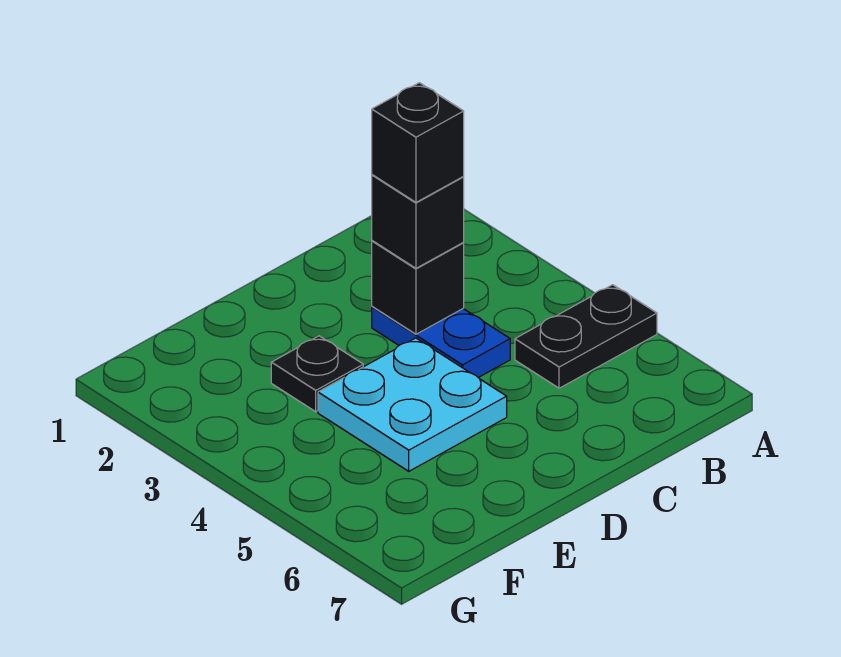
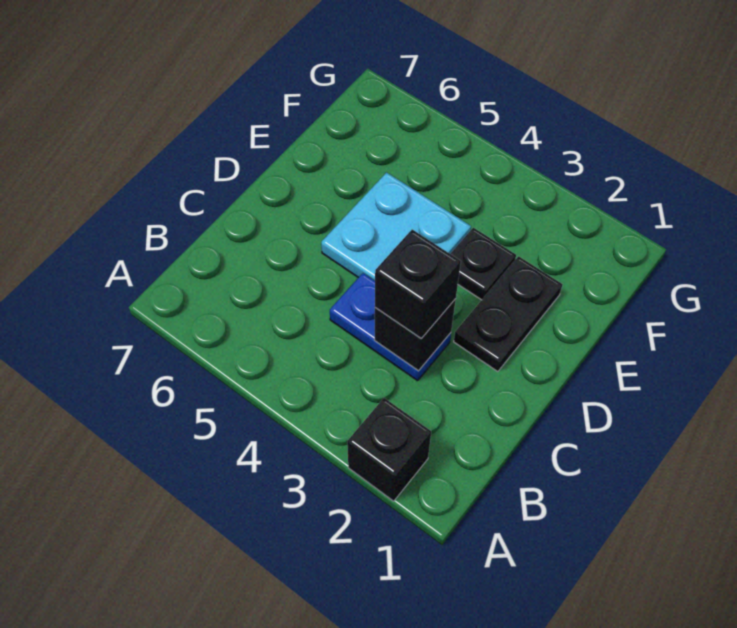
black plate A5:B5 level 1 -> black plate D2:E2 level 1
black brick C3 level 4 -> black brick A2 level 1

